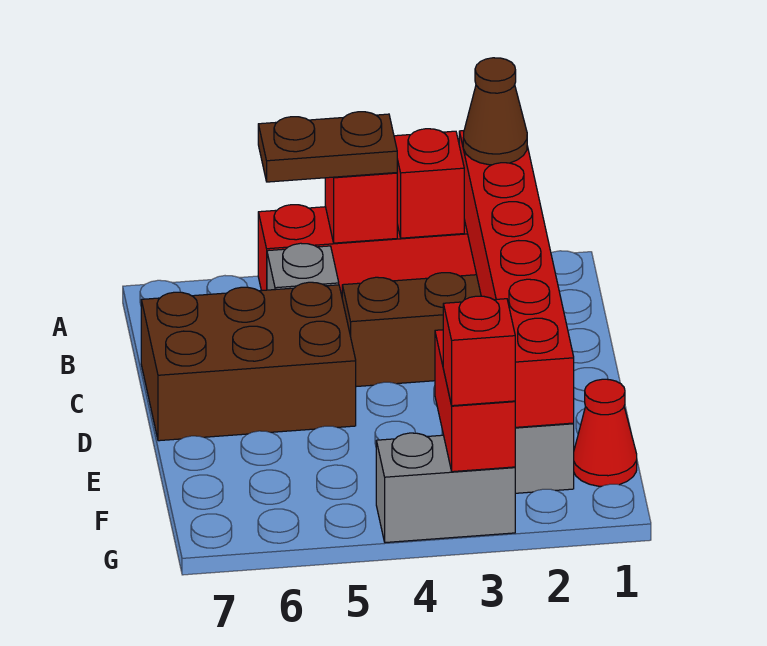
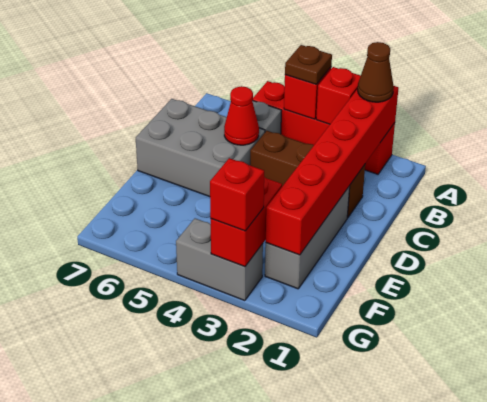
brown plate A4:A5 level 3 -> brown plate A4 level 3
brown brick C5:D7 level 1 -> grey brick C5:D7 level 1
red cone F1 level 1 -> red cone C5 level 2

